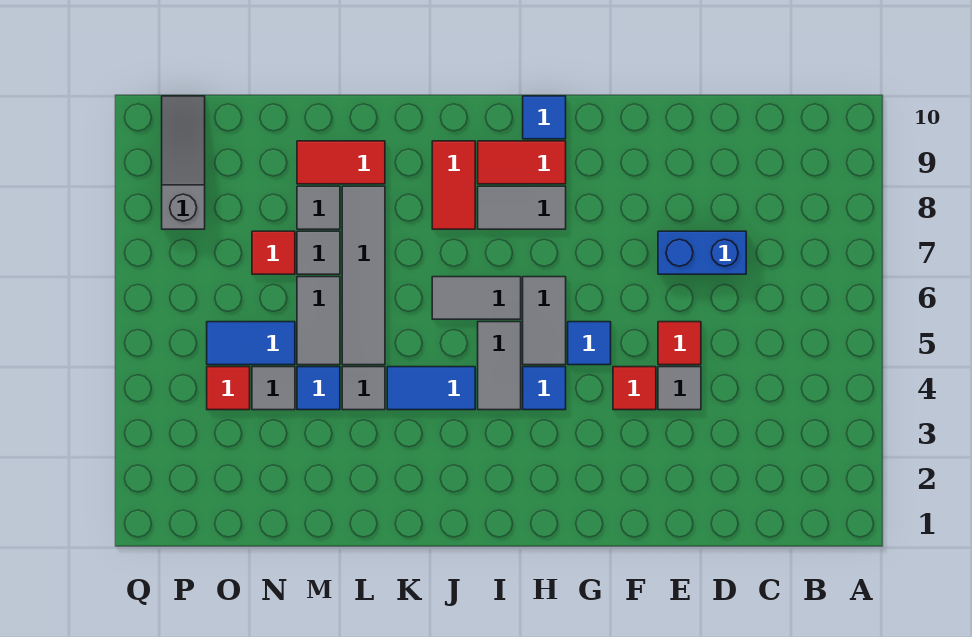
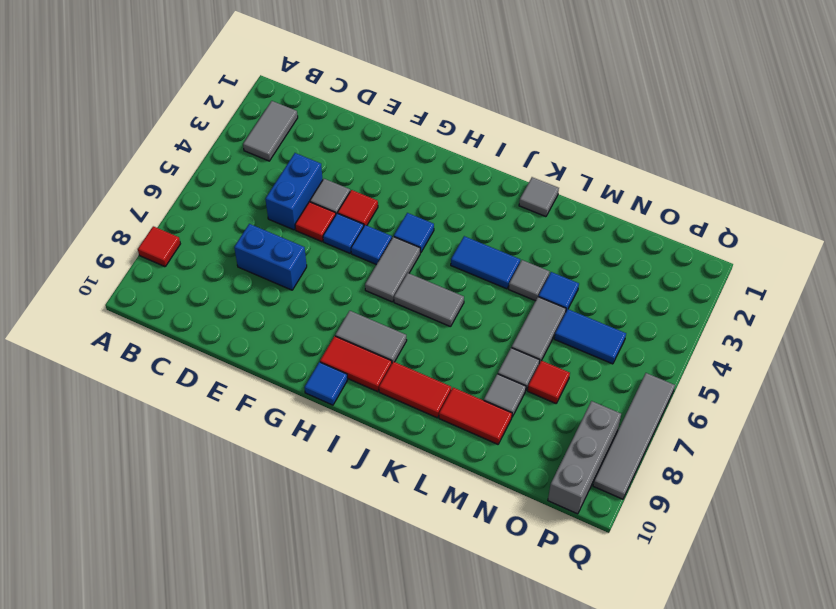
none -> blue brick D4:D5 level 1
none -> blue tile F5 level 1
grey tile I4:I5 level 1 -> grey tile B2:B3 level 1
red tile J8:J9 level 1 -> red tile J9:K9 level 1
grey tile L5:L8 level 1 -> grey tile Q6:Q9 level 1
grey tile N4 level 1 -> grey tile K1 level 1
red tile O4 level 1 -> red tile A8 level 1
grey slope P8:P10 level 1 top 8 -> grey brick P8:P10 level 1

